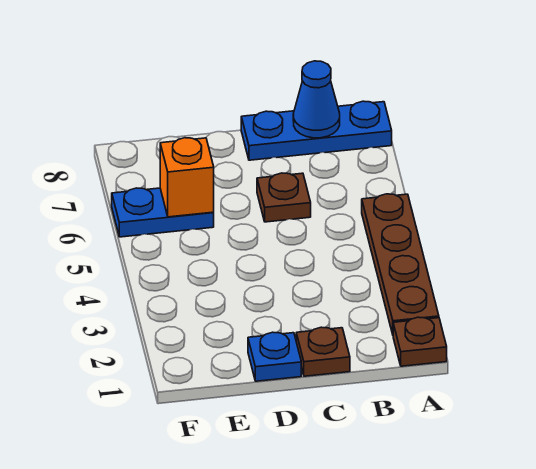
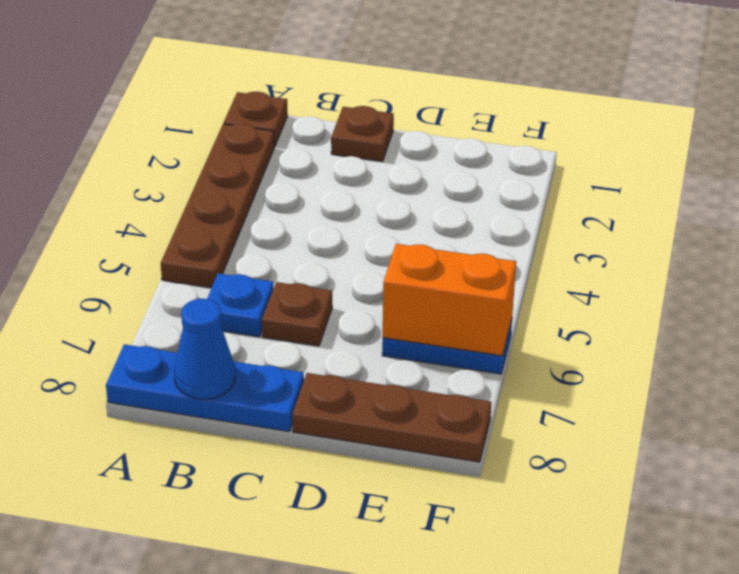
blue plate D1 level 1 -> blue plate B6 level 1
none -> brown plate D8:F8 level 1
orange brick E6 level 2 -> orange brick E6:F6 level 2

